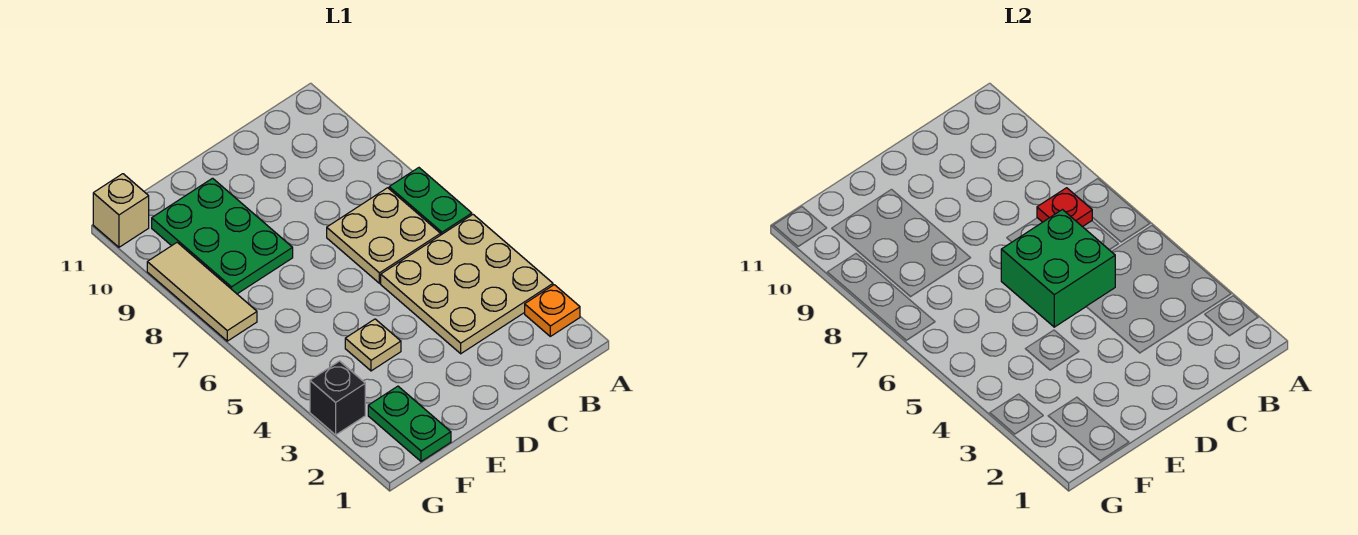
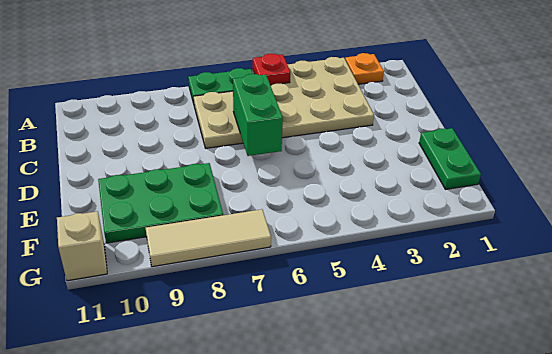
red plate B7 level 2 -> red plate A5 level 2
green brick C5:D6 level 2 -> green brick C6:D6 level 2
tan plate E4 level 1 -> none
green plate F1:F2 level 1 -> green plate E1:F1 level 1
black brick G3 level 1 -> none

